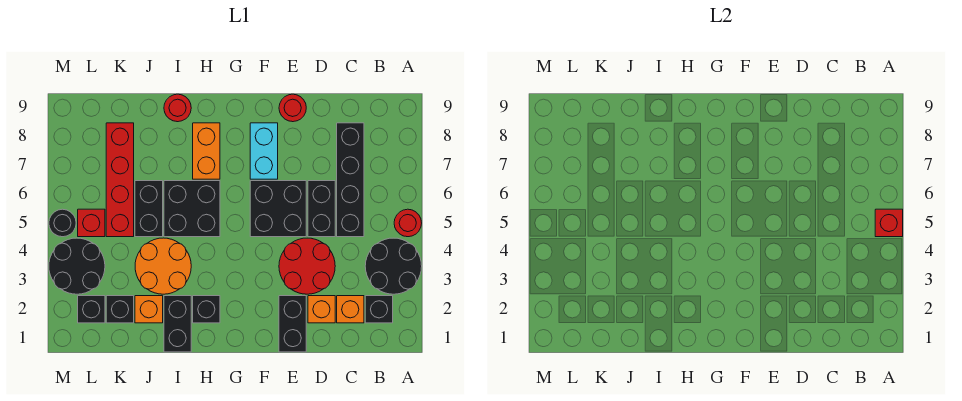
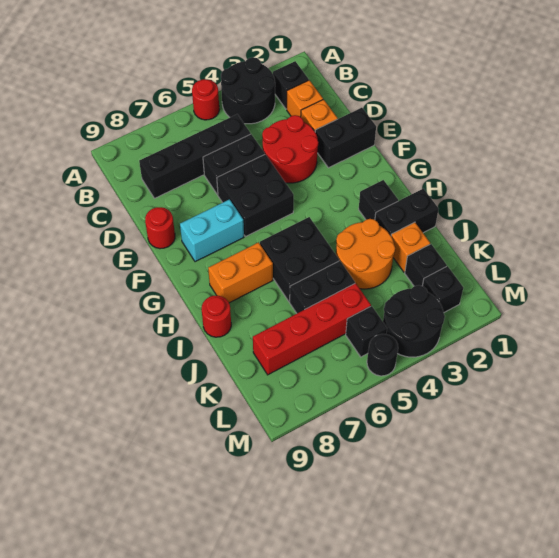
red brick A5 level 2 -> none
red brick L5 level 1 -> black brick L5 level 1

